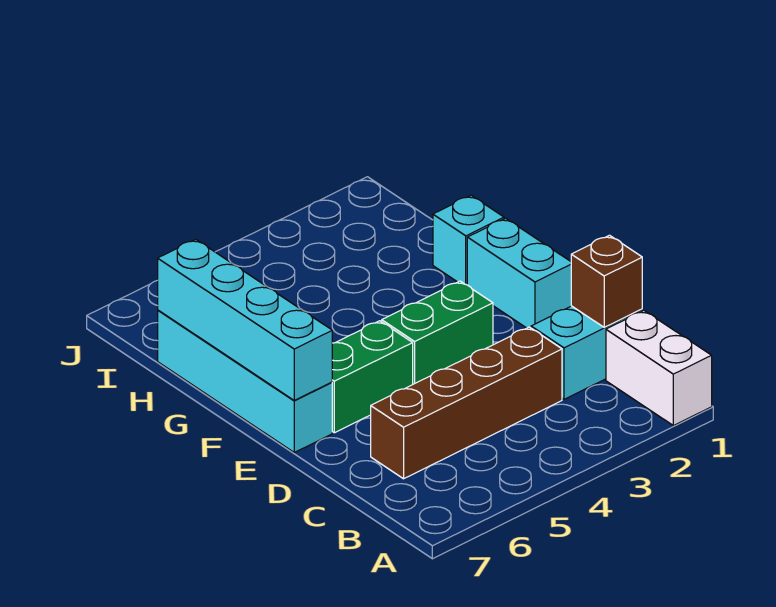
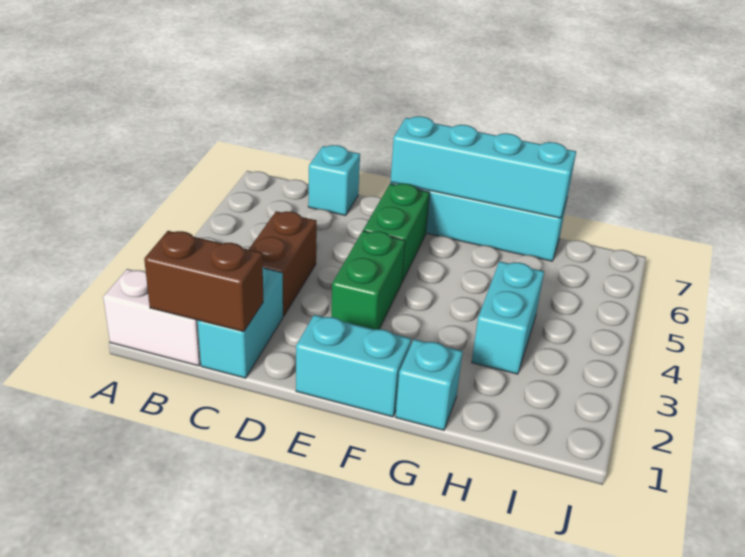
brown brick C1 level 2 -> brown brick B1:C1 level 2
brown brick C3:C6 level 1 -> brown brick C3:C4 level 1
none -> cyan brick C7 level 1
none -> cyan brick H3:H4 level 1

